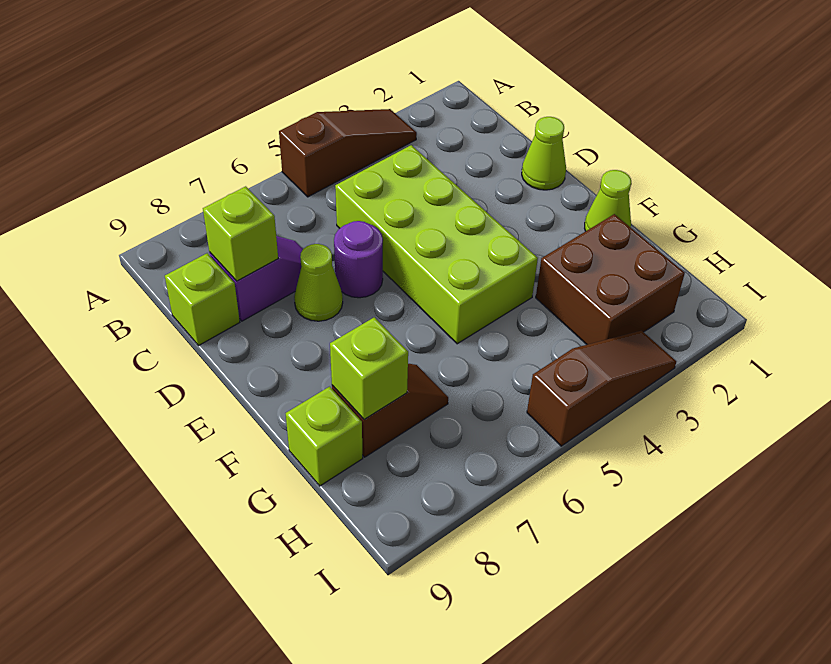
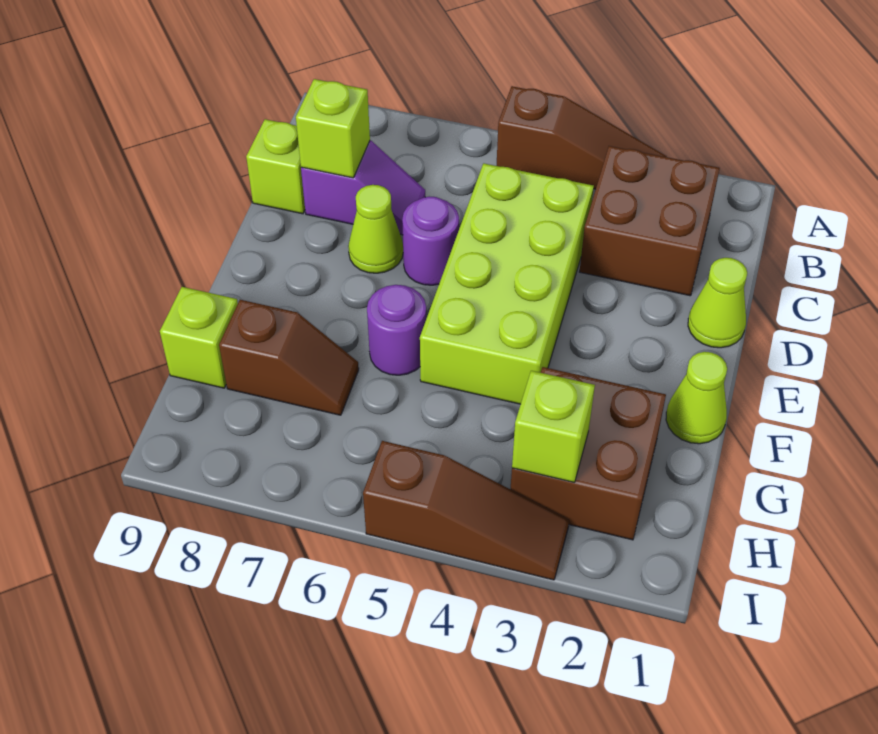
none -> brown brick B2:C3 level 1
none -> purple round brick F6 level 1
lime brick G8 level 2 -> lime brick H3 level 2

